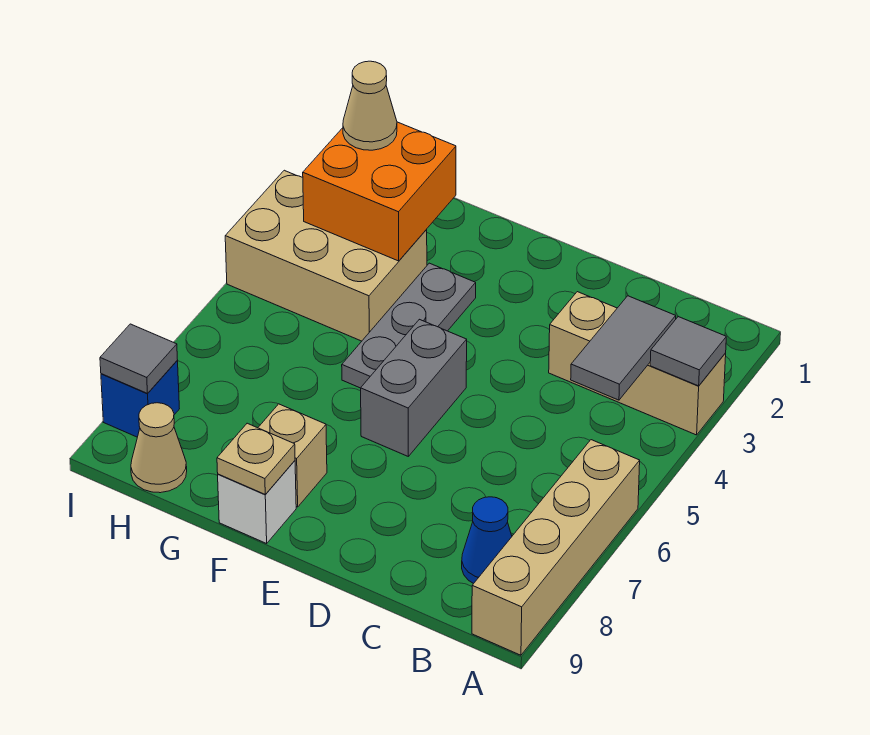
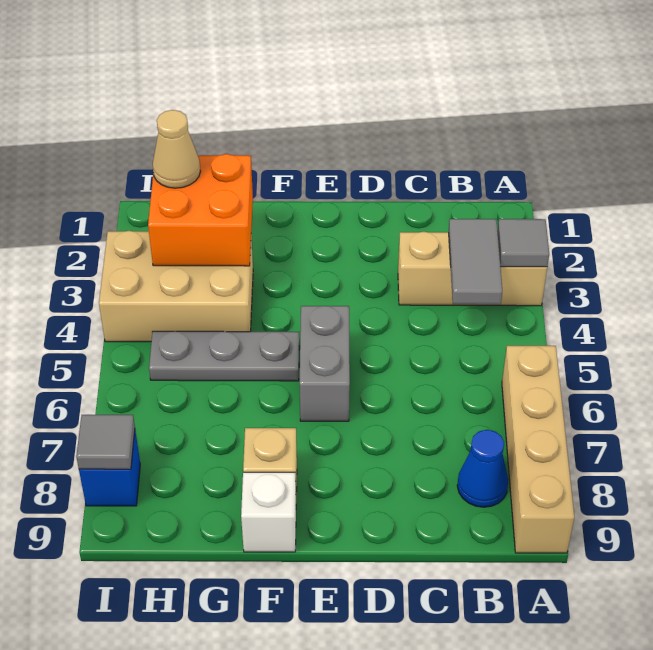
grey plate F3:F5 level 1 -> grey plate F5:H5 level 1
tan plate F9 level 2 -> none
tan cone H9 level 1 -> none

